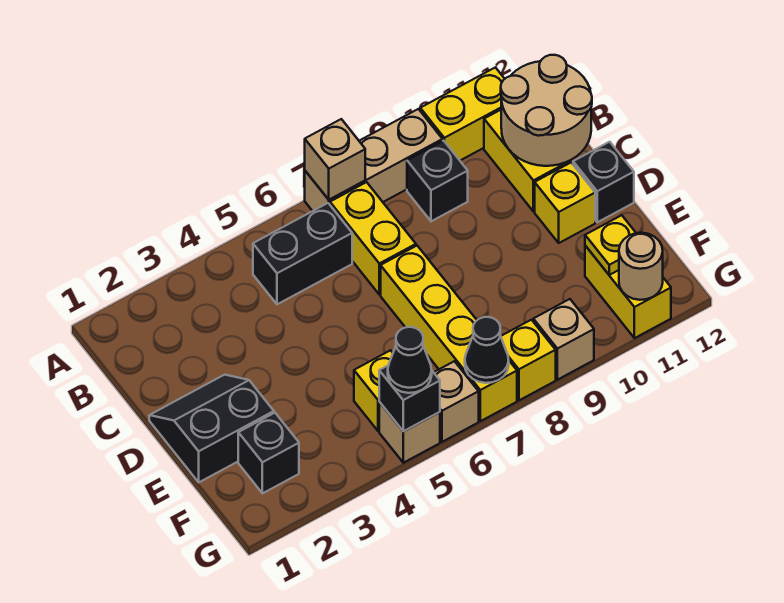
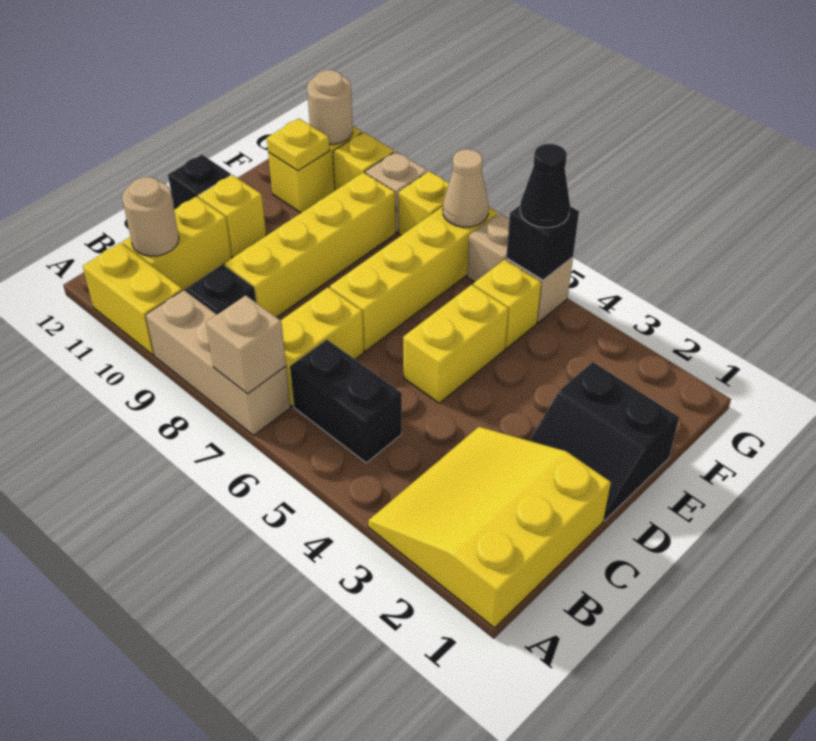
none -> yellow slope A1:C3 level 1 top 1
tan round brick B11:C12 level 2 -> tan round brick B11 level 2
none -> yellow brick C9:F9 level 1
none -> yellow brick D5:E5 level 1
black brick F2 level 1 -> none
black cone G7 level 2 -> tan cone G7 level 2
none -> yellow brick G10 level 1

